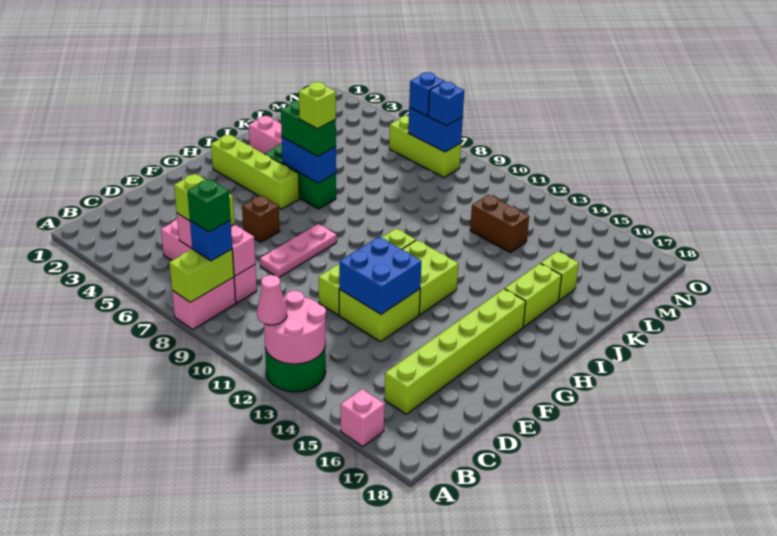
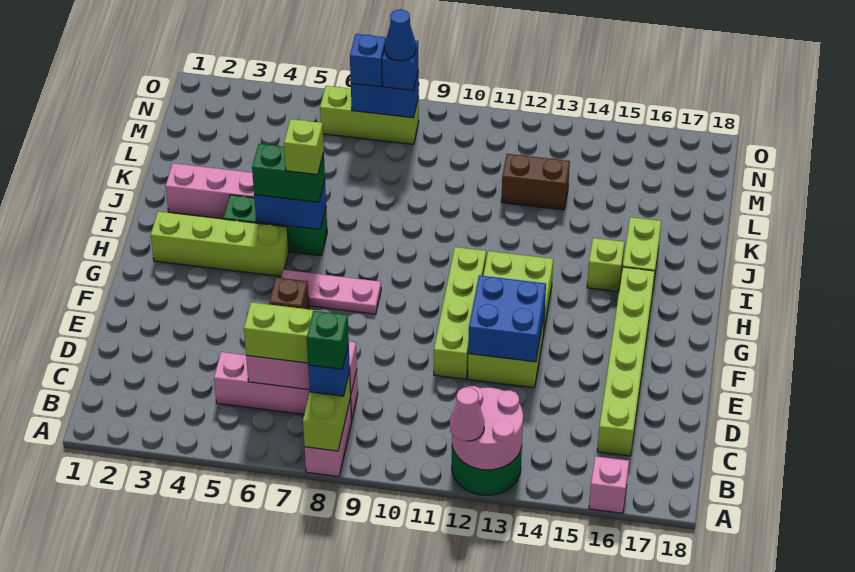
pink plate E8:G8 level 1 -> pink plate G6:G8 level 1
lime brick K16 level 1 -> lime brick I15 level 1
none -> blue cone N8 level 4

